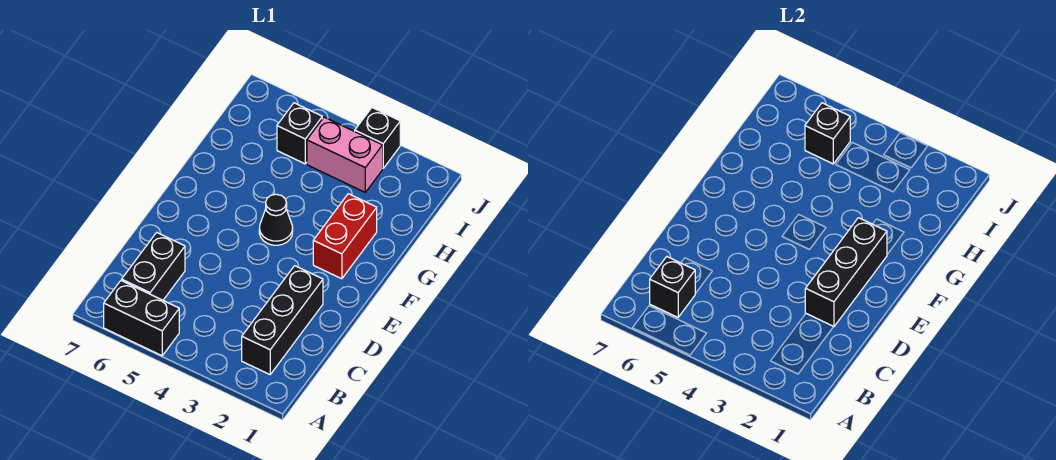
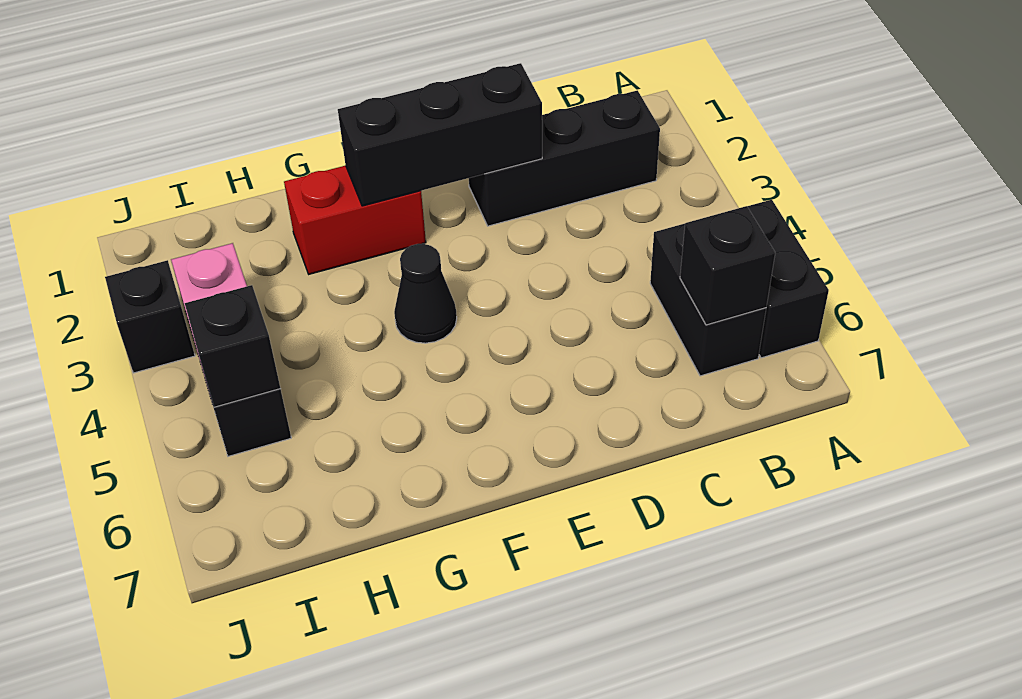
black brick B6:C6 level 1 -> black brick B5:B6 level 1

